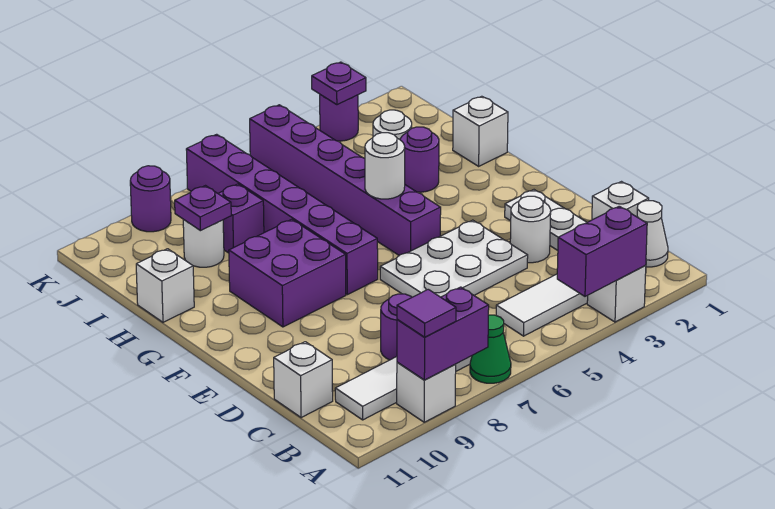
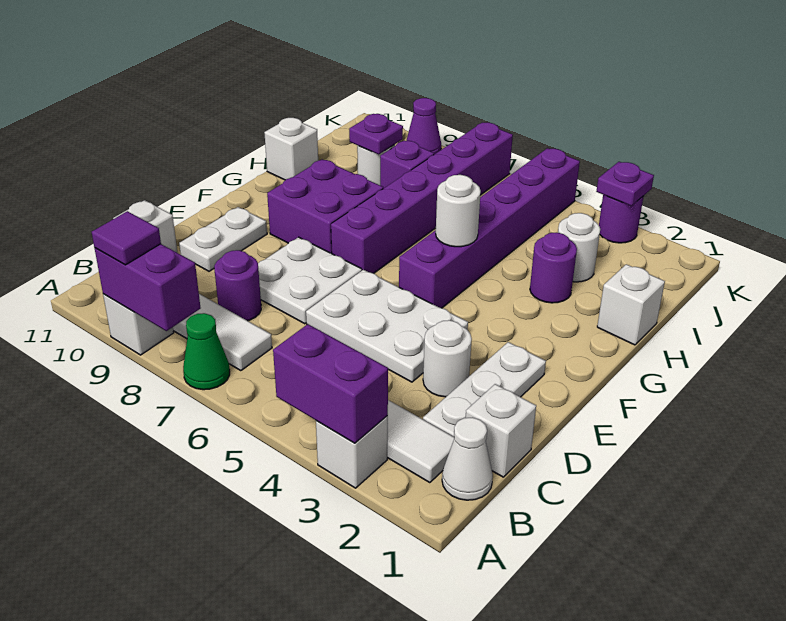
none -> white plate D7:E8 level 1
none -> white plate D10:E10 level 1
purple round brick K9 level 1 -> purple cone K9 level 1

